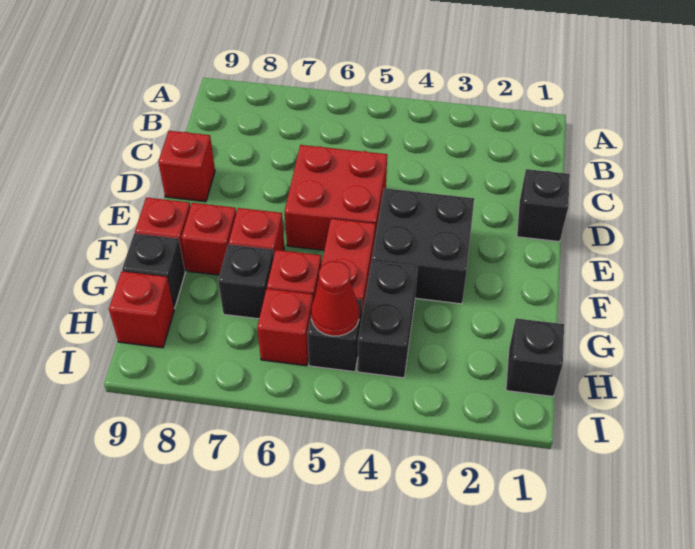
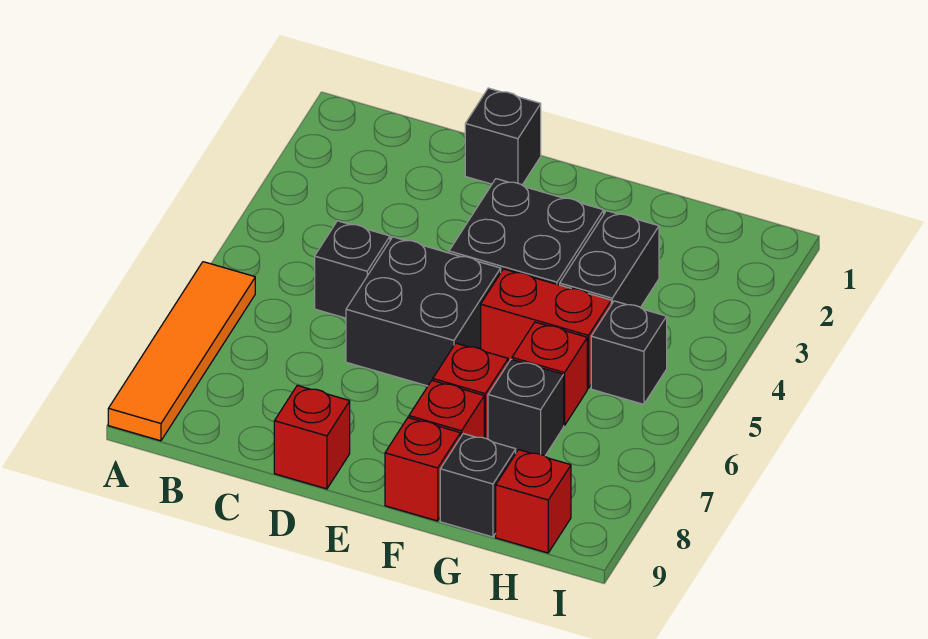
none -> orange tile A6:A9 level 1
red brick D5:E6 level 1 -> black brick D5:E6 level 1
black brick G4:H4 level 1 -> black brick G3:G4 level 1
black brick H1 level 1 -> black brick C5 level 1
red cone H5 level 2 -> none
red brick H6 level 1 -> none

